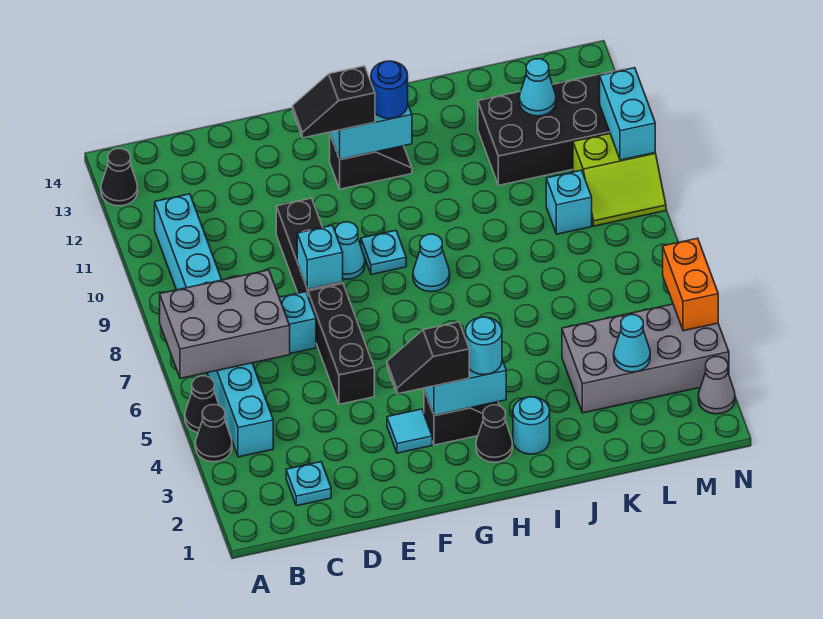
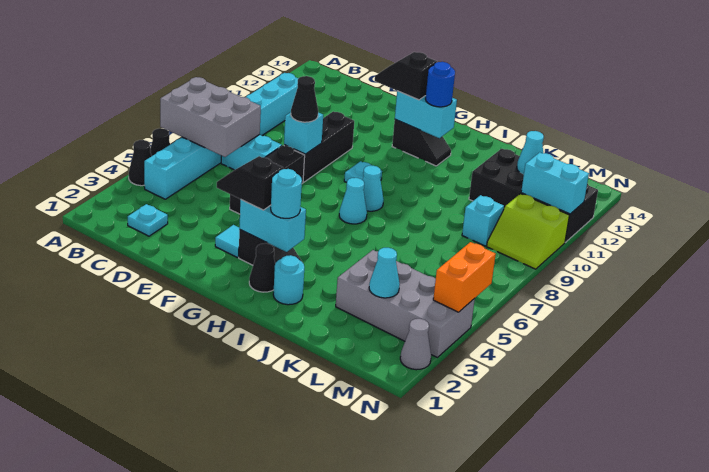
black cone A13 level 1 -> black cone E8 level 3
cyan cone F9 level 1 -> cyan cone H7 level 1
cyan brick N10:N11 level 2 -> cyan brick M11:N11 level 2

